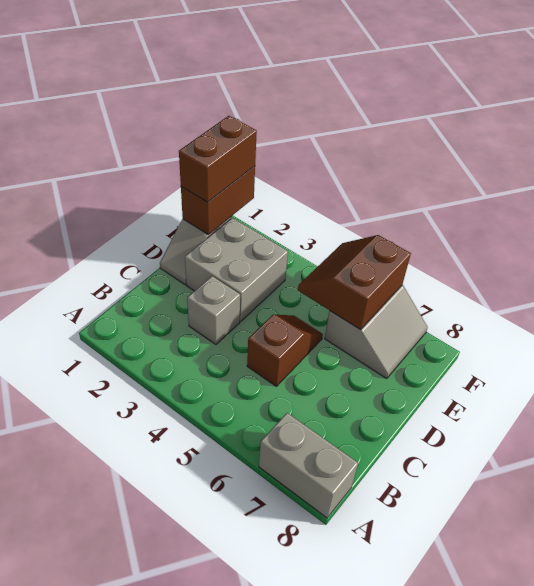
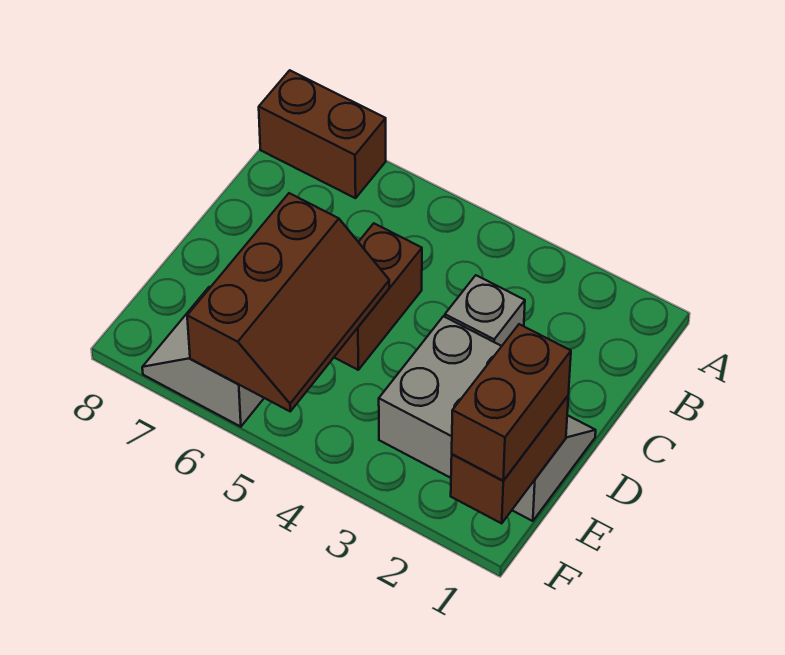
grey brick A7:A8 level 1 -> brown brick A7:A8 level 1
brown slope C5:D5 level 1 top C -> brown brick C5:D5 level 1
brown slope E5:F6 level 2 top 6 -> brown slope D5:F6 level 2 top 6

